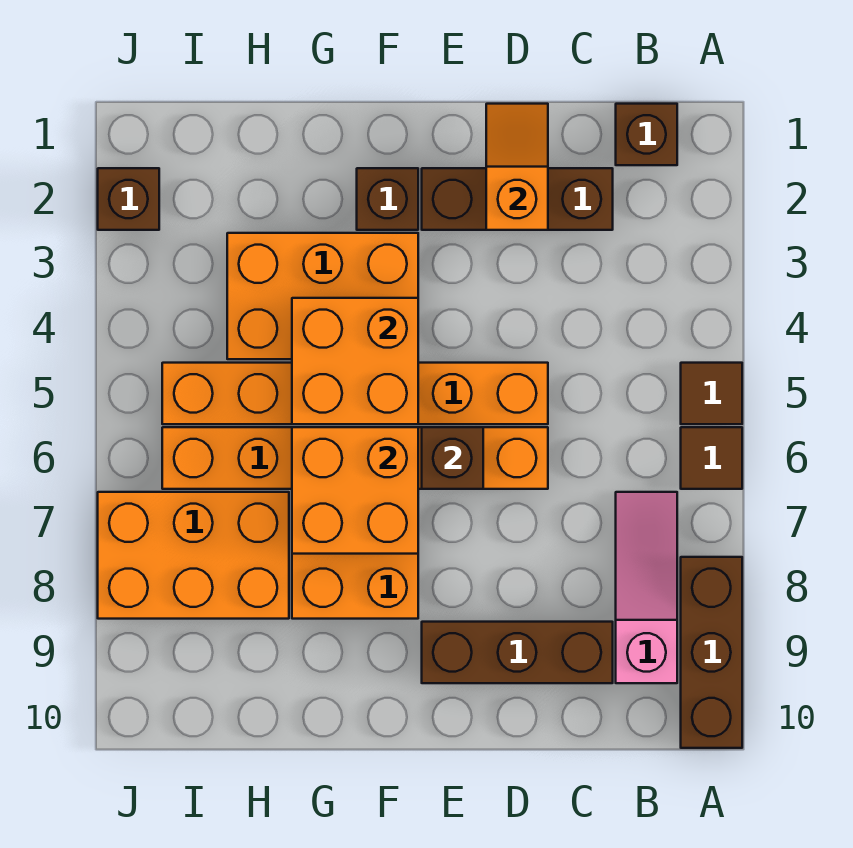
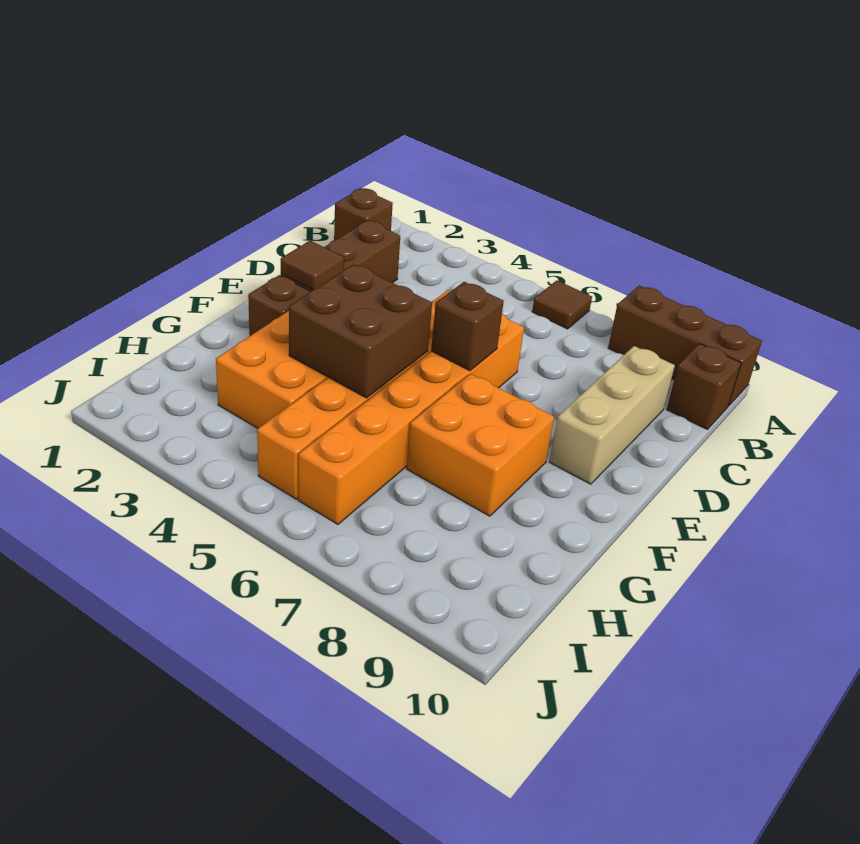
brown tile A5 level 1 -> brown tile E2 level 2
pink slope B7:B9 level 1 top 9 -> none
brown brick C9:E9 level 1 -> tan brick C9:E9 level 1
orange slope D1:D2 level 2 top 2 -> none
orange brick F4:G5 level 2 -> brown brick F4:G5 level 2
orange brick F6:G7 level 2 -> none
orange brick H7:J8 level 1 -> none
brown brick J2 level 1 -> brown brick B10 level 1

